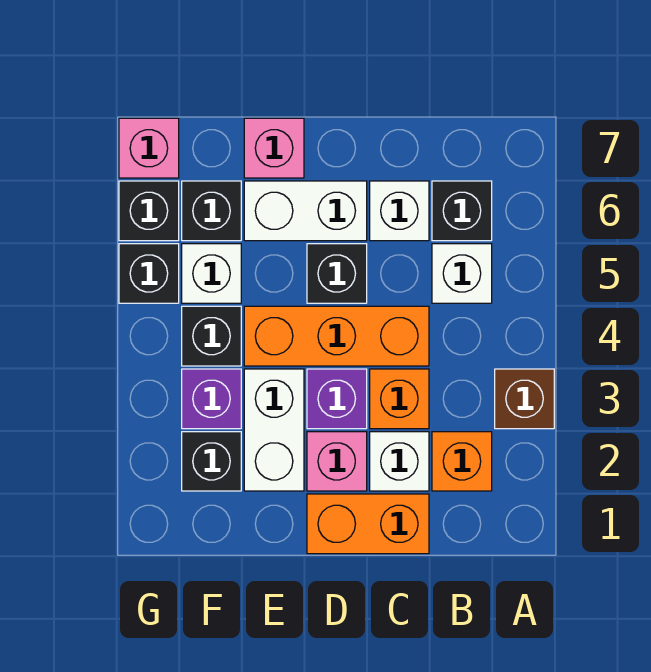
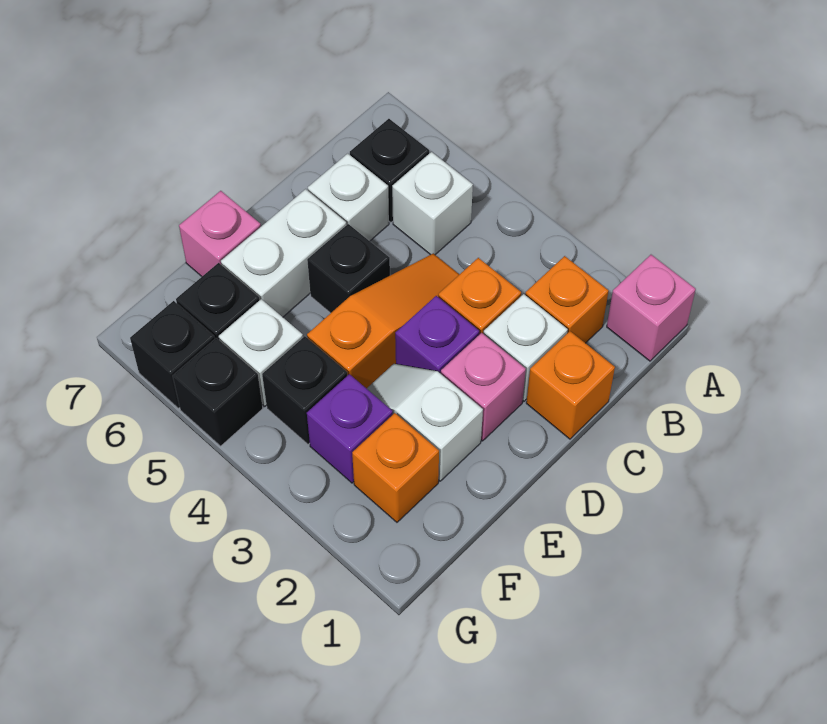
brown brick A3 level 1 -> none
orange brick C1:D1 level 1 -> orange brick C1 level 1
orange brick C4:E4 level 1 -> orange slope C4:E4 level 1 top E
white brick E2:E3 level 1 -> white slope E2:E3 level 1 top 2
black brick F2 level 1 -> orange brick F2 level 1
pink brick G7 level 1 -> pink brick A1 level 1

